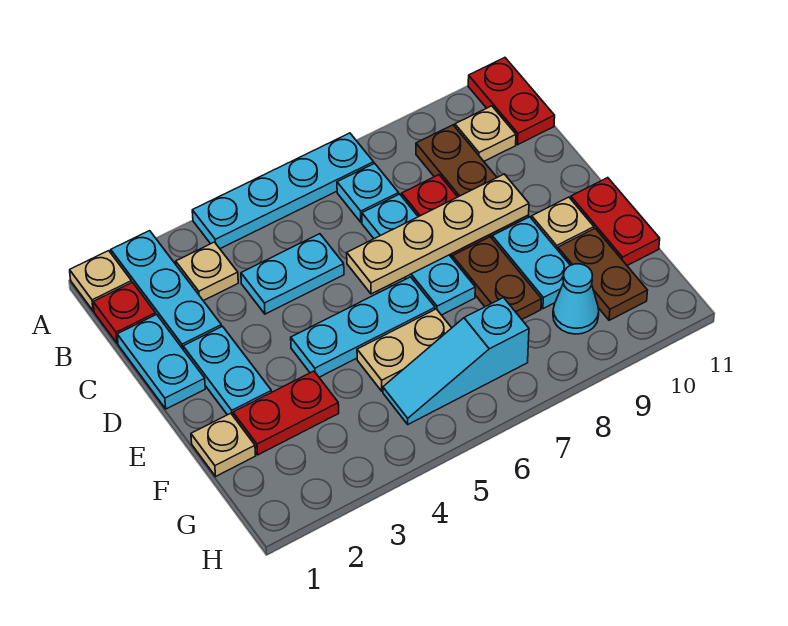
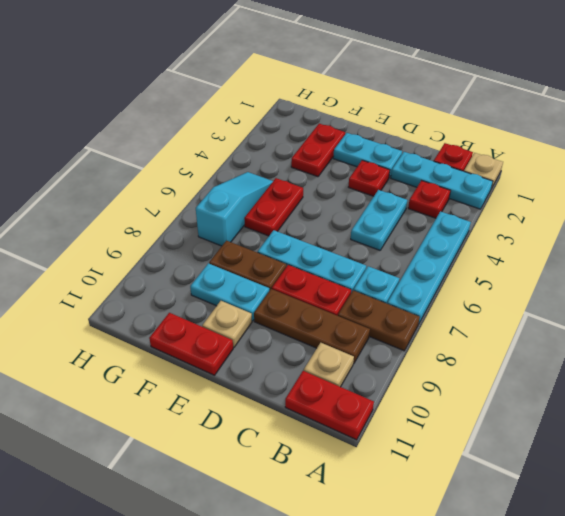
tan plate B3 level 1 -> red plate B3 level 1
cyan plate C1:D1 level 1 -> none
none -> red plate D3 level 1
tan plate D6:D9 level 2 -> none
cyan plate E4:E6 level 1 -> none
tan plate F1 level 1 -> none
tan plate F5:F6 level 1 -> red plate F5:F6 level 1
brown plate F10:G10 level 1 -> brown plate A8:B8 level 1
cyan cone G9 level 1 -> none

